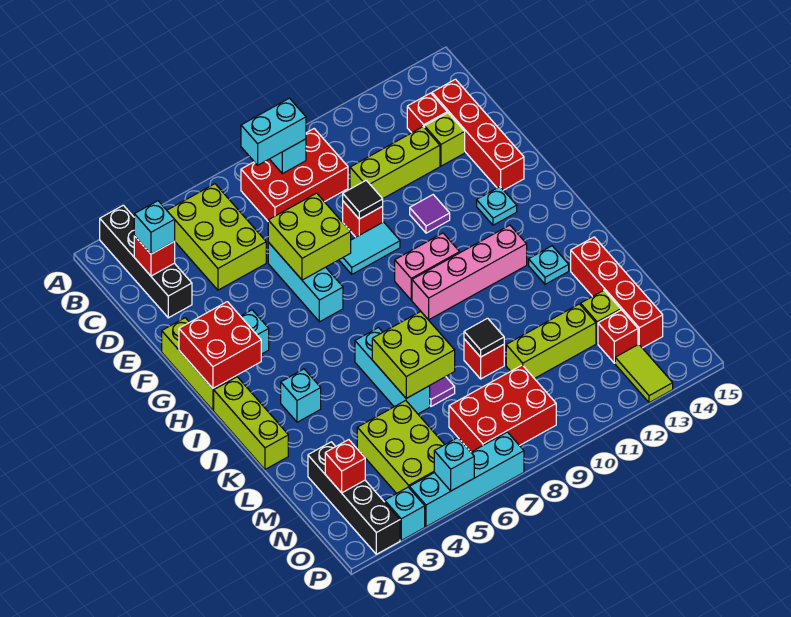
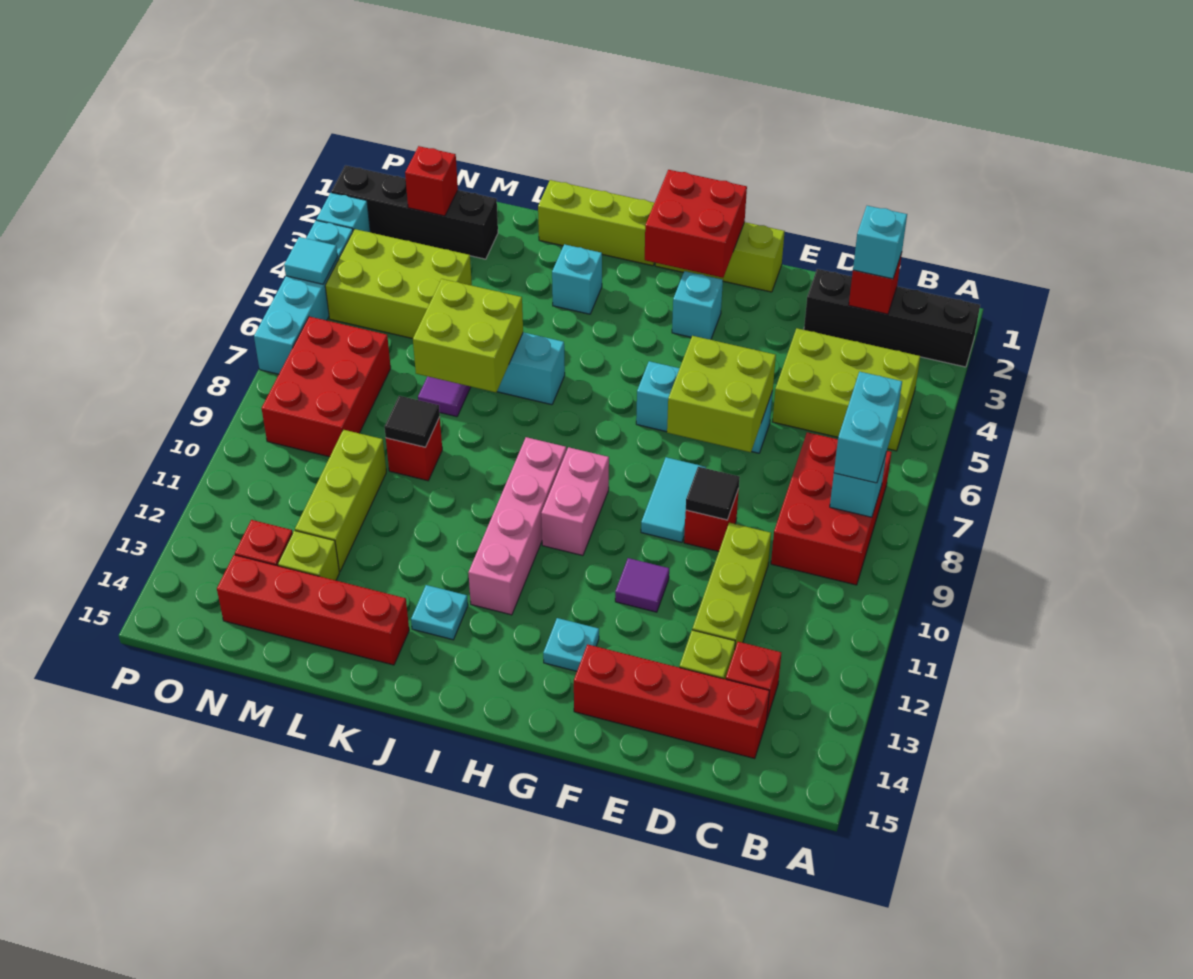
lime tile O13:P13 level 1 -> none
cyan brick P5 level 2 -> cyan tile P5 level 2

